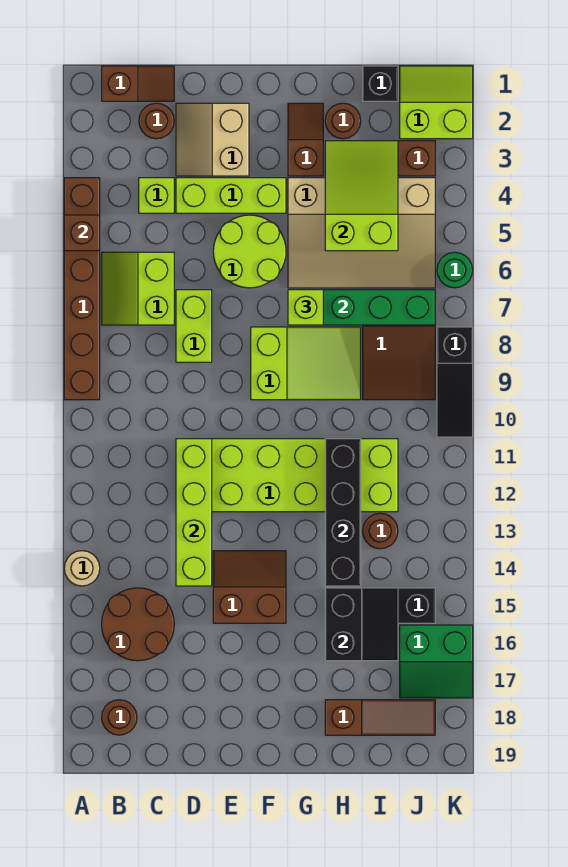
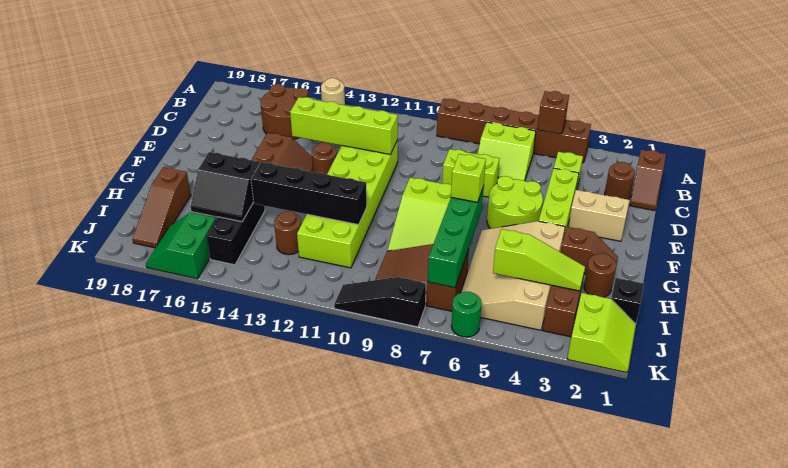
lime slope B6:C7 level 1 top C -> lime slope B6:C7 level 1 top B
brown round brick B18 level 1 -> brown round brick E13 level 1
lime slope H3:I5 level 2 top 5 -> lime slope I3:I5 level 2 top 5

